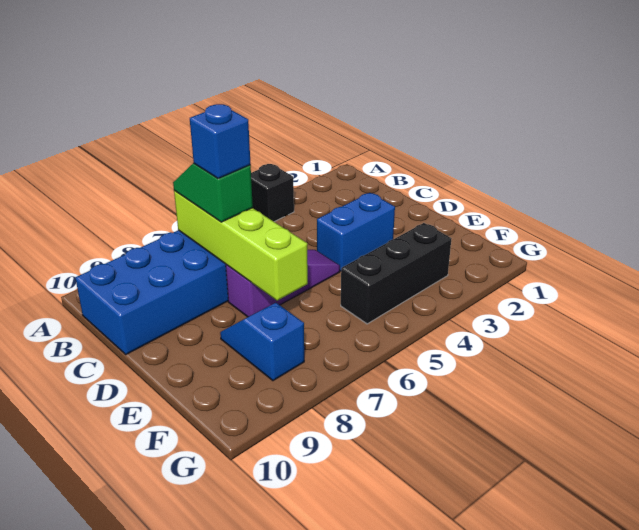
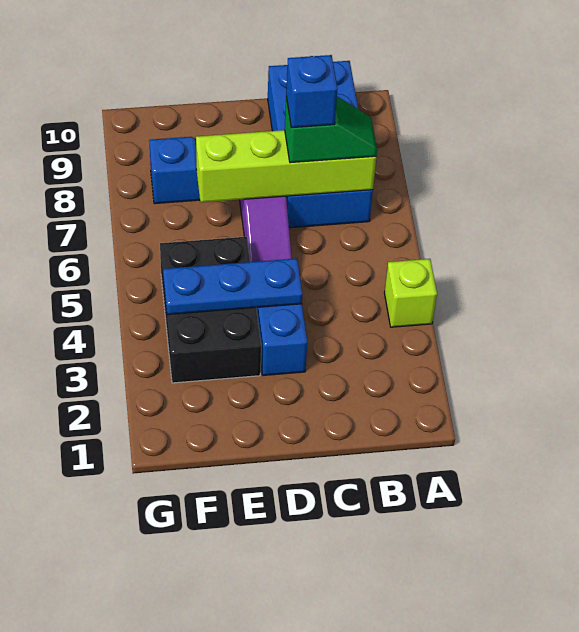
black brick A4 level 1 -> lime brick A4 level 1
none -> blue plate D4:F4 level 2
black brick F3:F5 level 1 -> black brick E3:F5 level 1

